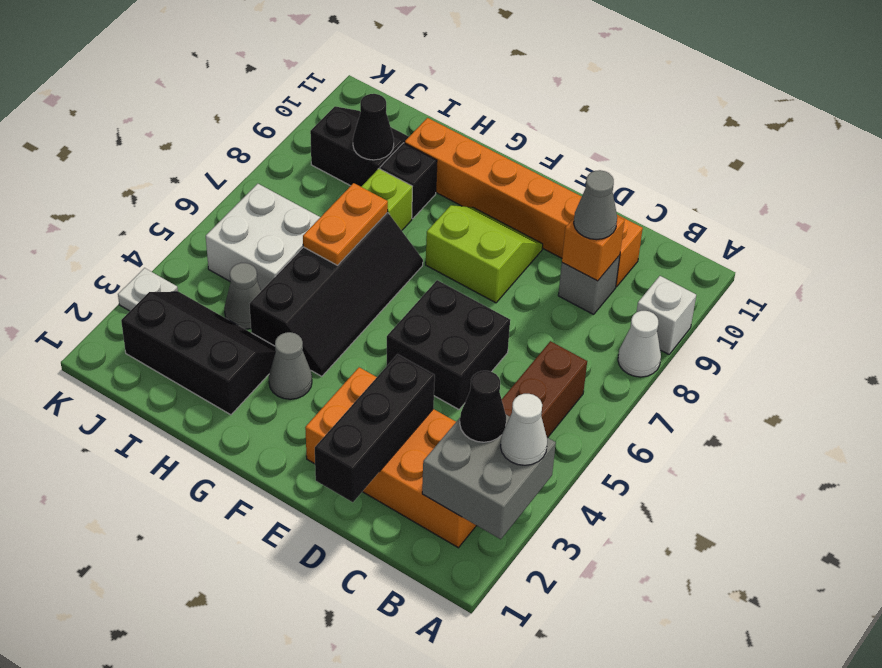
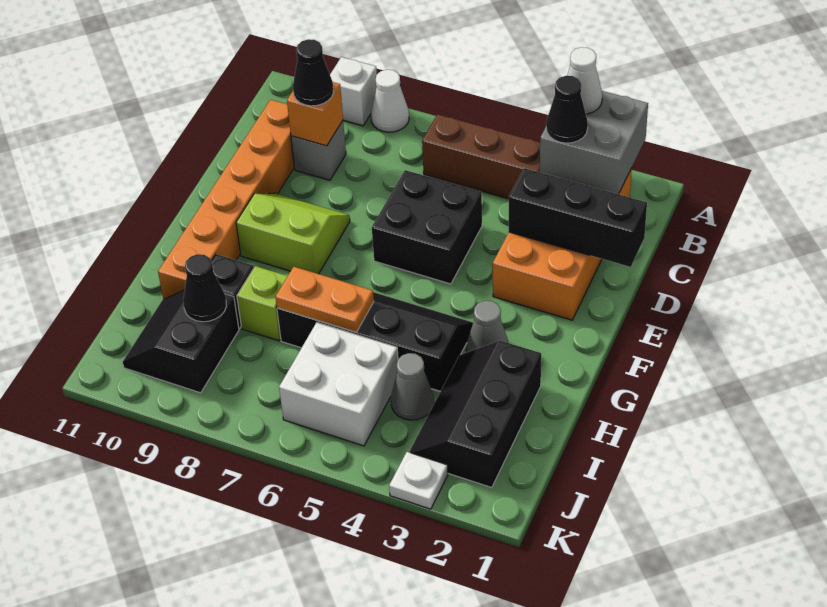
grey cone C9 level 3 -> black cone C9 level 3
lime slope E8:F9 level 1 top 8 -> lime slope E8:F9 level 1 top F

